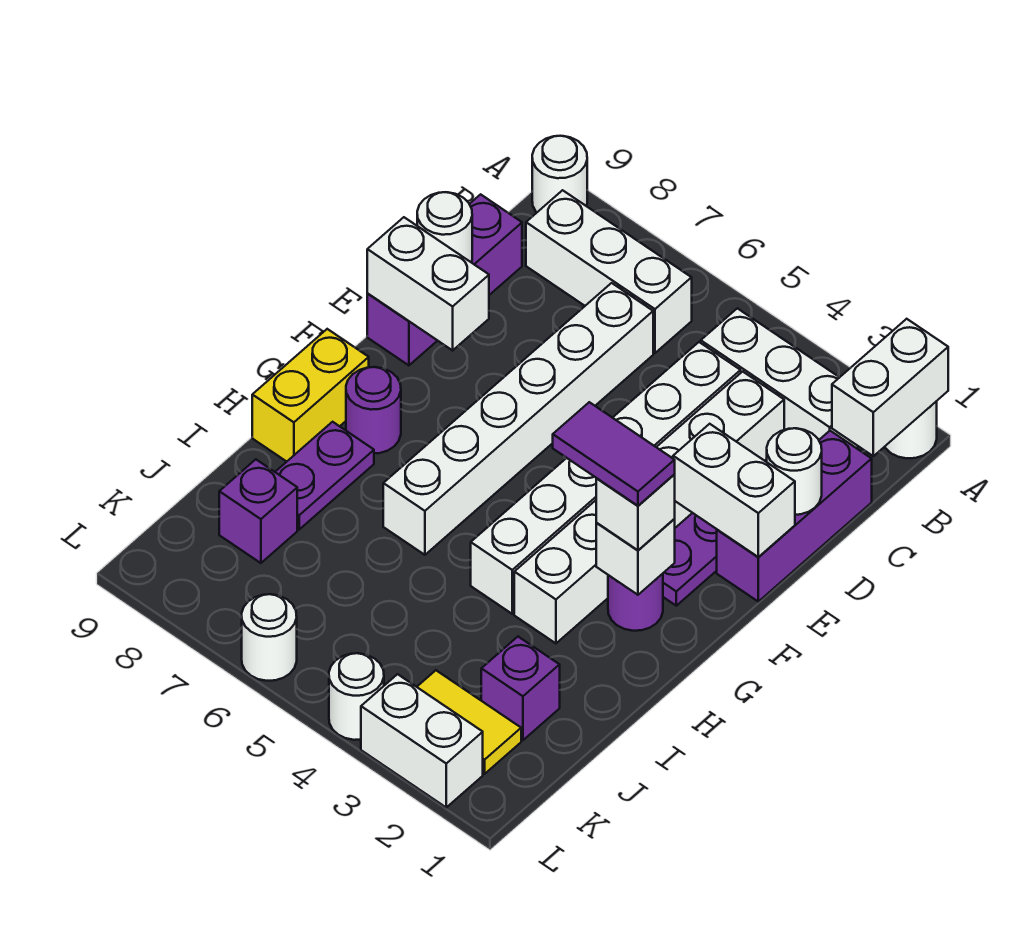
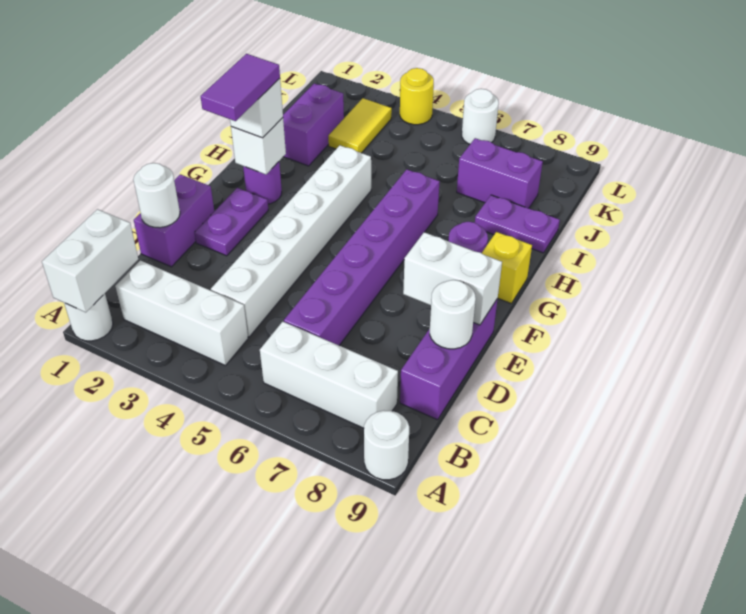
purple brick C1:E1 level 1 -> purple brick D1:E1 level 1
white brick C3:H3 level 1 -> none
white brick C6:H6 level 1 -> purple brick C6:H6 level 1
white brick E1:E2 level 2 -> none
purple tile G2:G3 level 4 -> purple tile F2:G2 level 4
yellow brick G9:H9 level 1 -> yellow brick G9 level 1
purple plate H8:I8 level 1 -> purple plate I8:I9 level 1
purple brick J2 level 1 -> purple brick I2:J2 level 1
purple brick J8 level 1 -> purple brick J7:J8 level 1
yellow tile K2:K3 level 1 -> yellow tile J3:K3 level 1
white brick L2:L3 level 1 -> none
white round brick L4 level 1 -> yellow round brick L4 level 1

